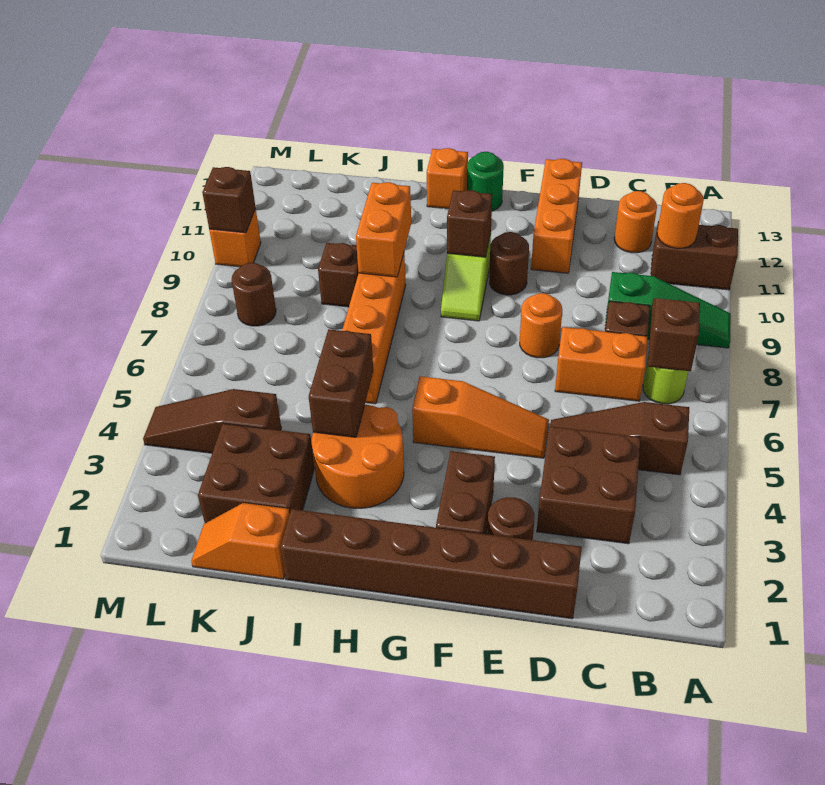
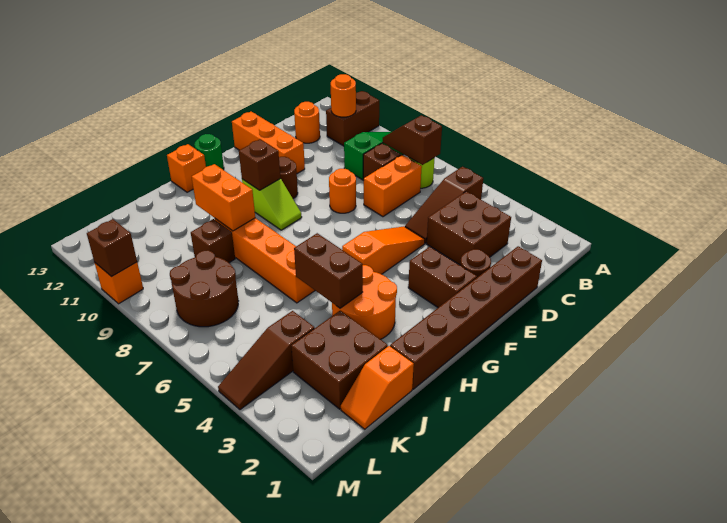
brown round brick L8 level 1 -> brown round brick K7:L8 level 1

